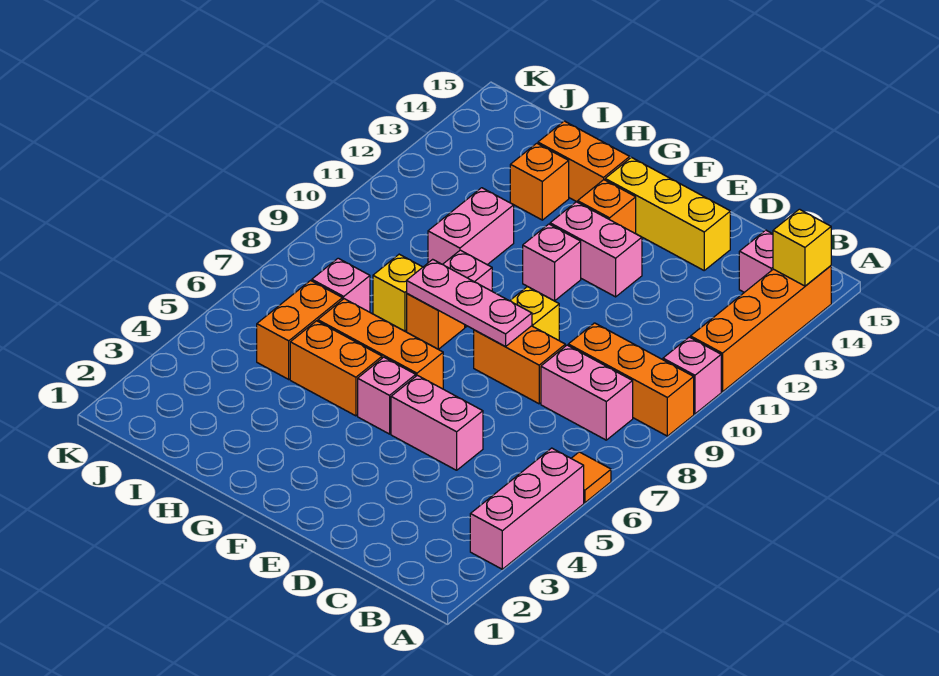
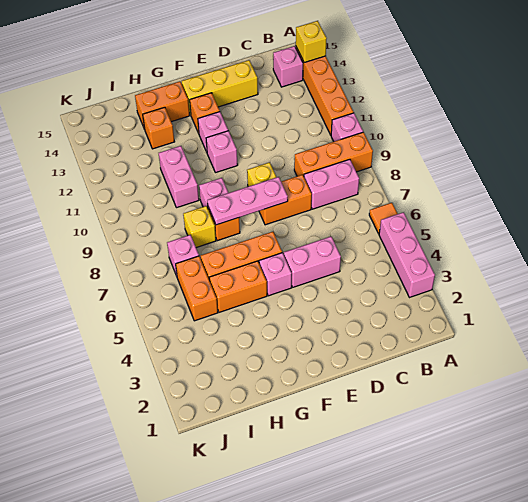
pink brick E12:F12 level 1 -> pink brick F12 level 1

